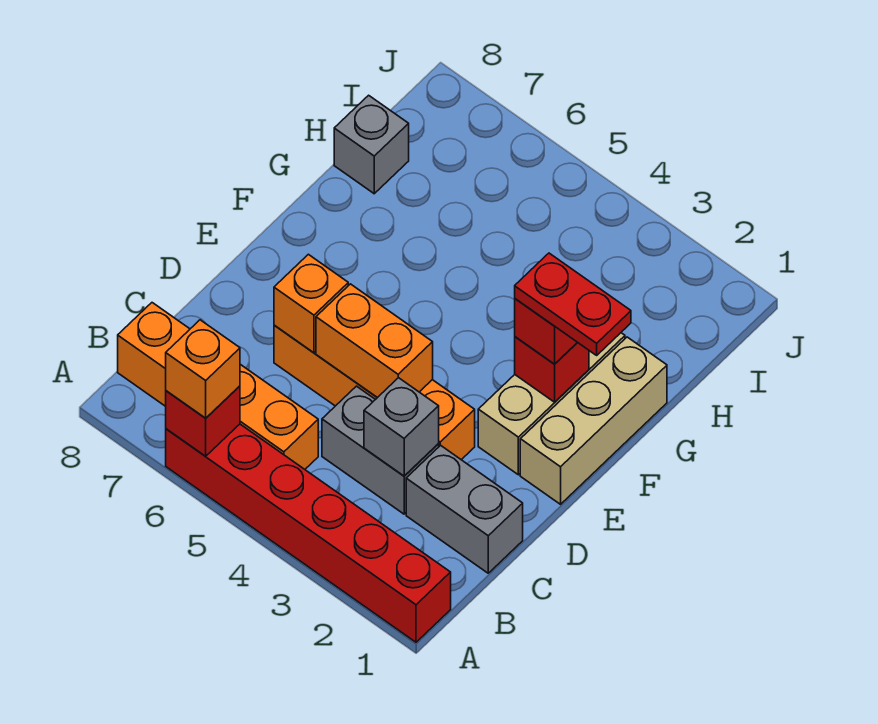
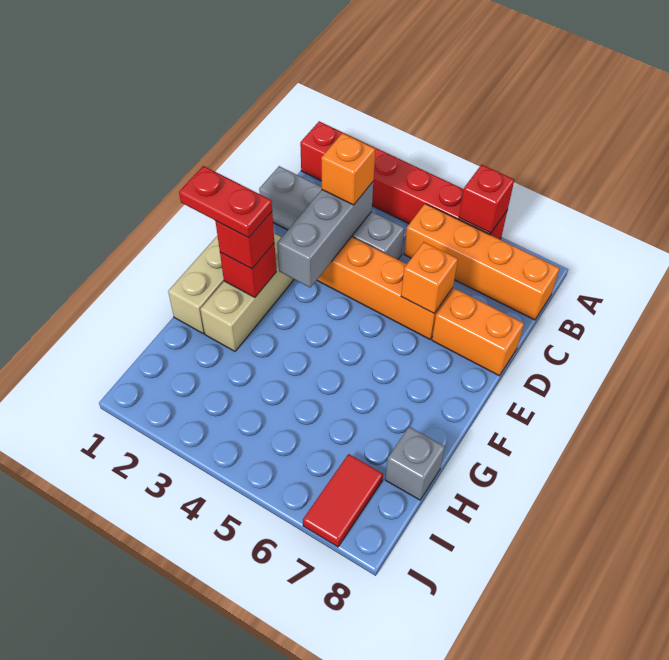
orange brick A6 level 3 -> orange brick C3 level 3
grey brick C3 level 2 -> grey brick C3:E3 level 2
orange brick D4:D5 level 2 -> orange brick D7:D8 level 1
none -> red tile I7:J7 level 1

